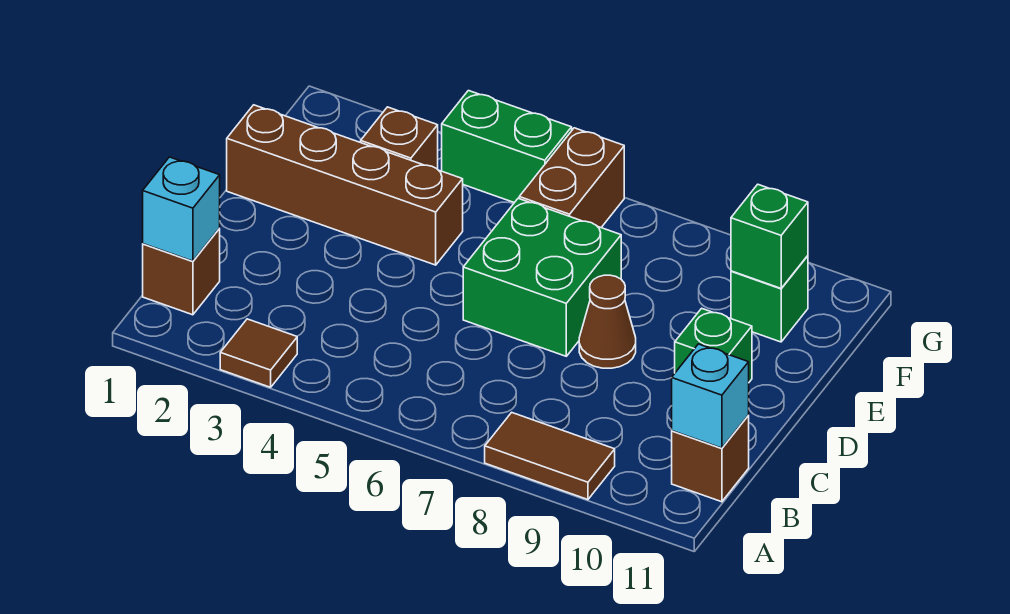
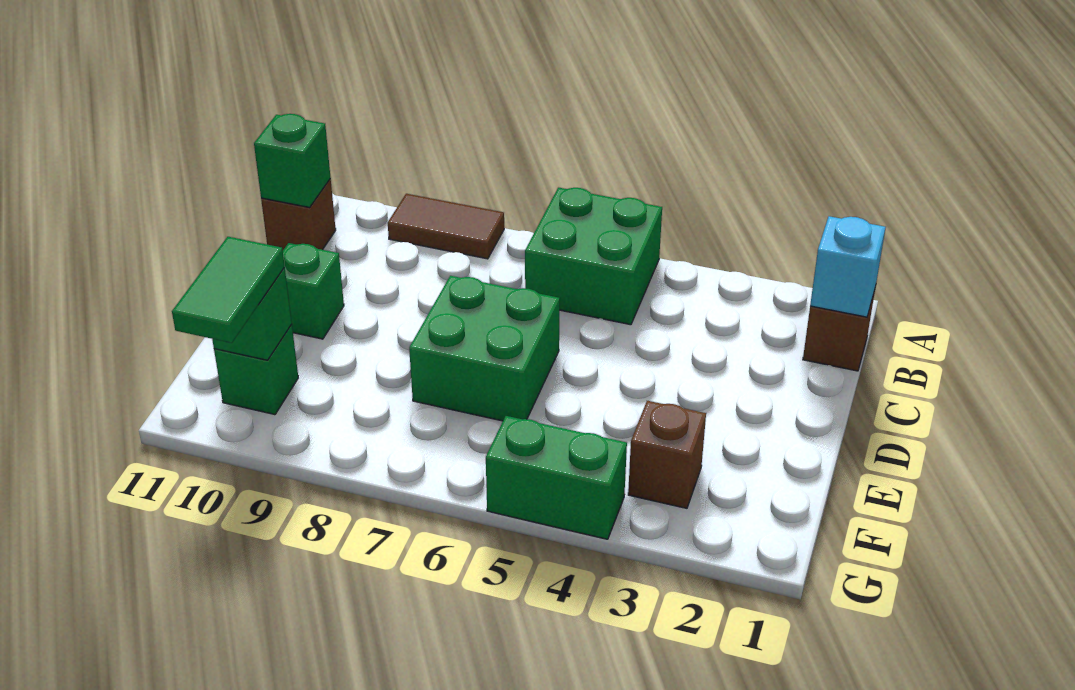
brown tile A3 level 1 -> none
none -> green brick A5:B6 level 1
cyan brick B11 level 2 -> green brick B11 level 2
brown cone D8 level 1 -> none
brown brick E1:E4 level 1 -> none
brown brick F6:G6 level 1 -> none
none -> green tile F10:G10 level 3

